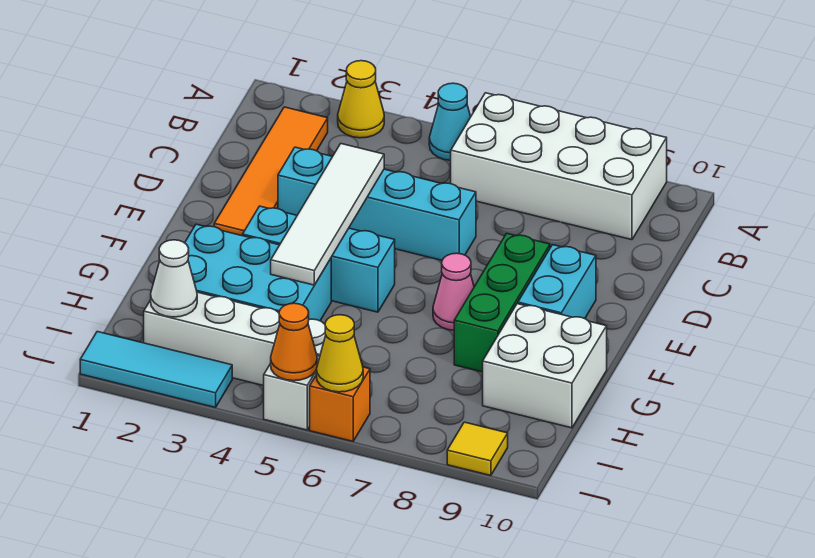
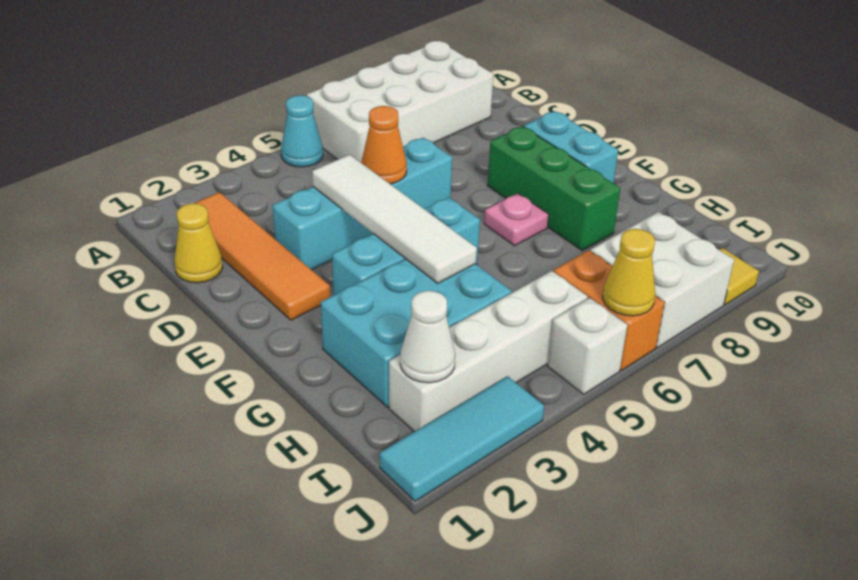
yellow cone A3 level 1 -> yellow cone C1 level 1
pink cone F7 level 1 -> pink plate F7 level 1
white brick G9:H10 level 1 -> white brick I7:J8 level 1
orange cone J5 level 2 -> orange cone D5 level 2
orange brick J6 level 1 -> orange brick I6:J6 level 1

